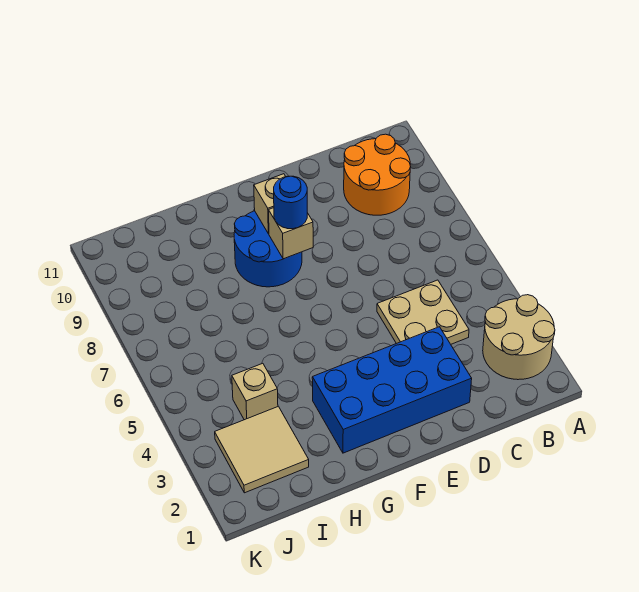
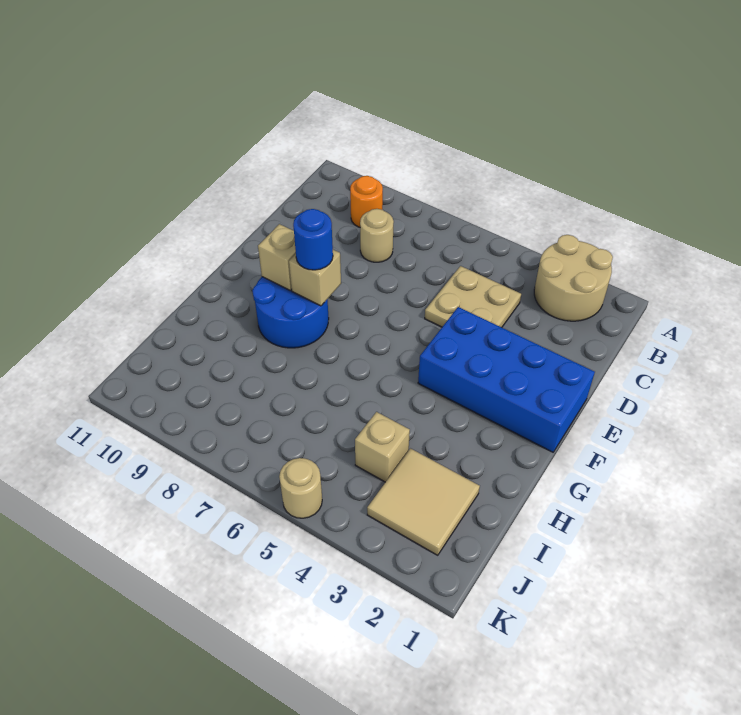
orange round brick B9:C10 level 1 -> orange round brick B9 level 1
none -> tan round brick C8 level 1
blue brick D2:G3 level 1 -> blue brick E1:F4 level 1
none -> tan round brick K5 level 1

